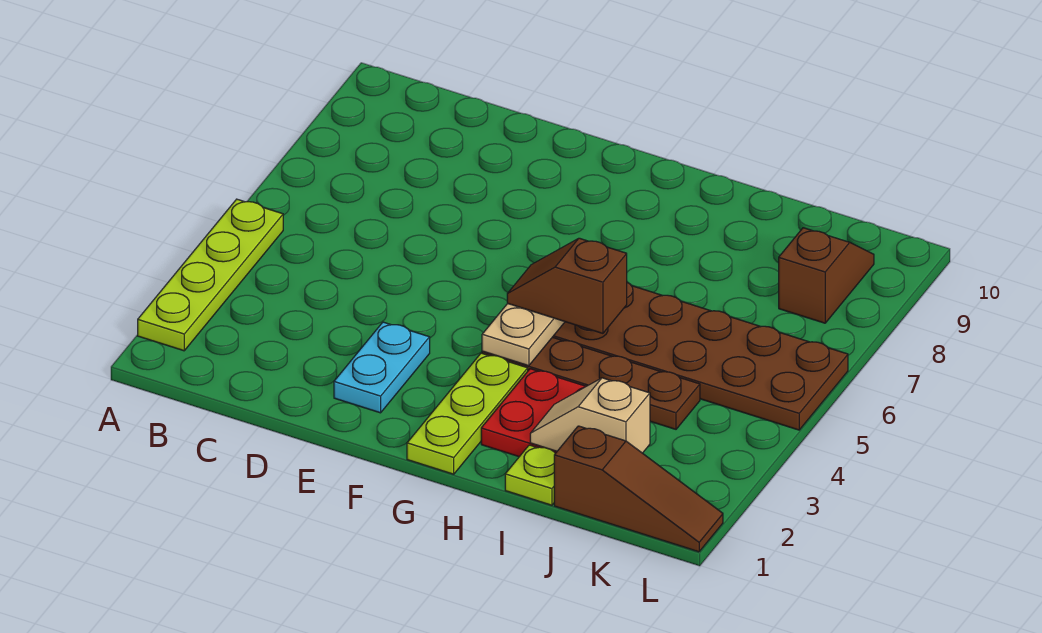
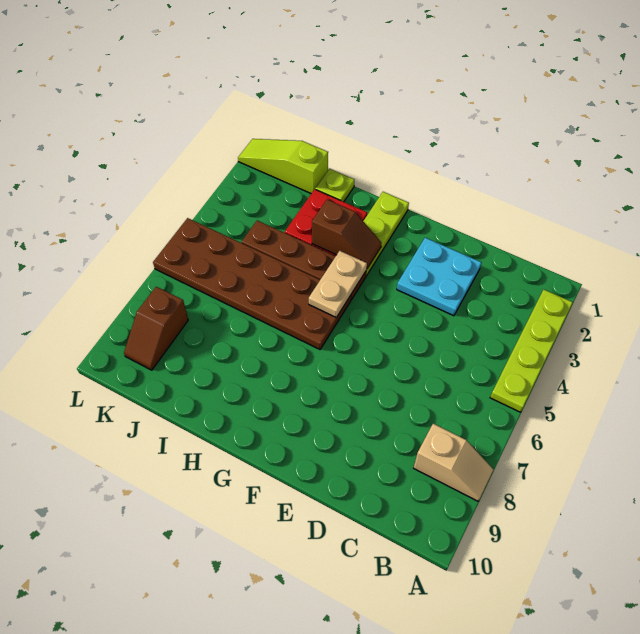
cyan plate E2:E3 level 1 -> cyan plate D2:E3 level 1
brown slope G5:H5 level 3 top H -> brown slope G3:H3 level 2 top H
tan slope I2:J2 level 2 top J -> tan slope A8:B8 level 1 top B
brown slope J1:L1 level 1 top J -> lime slope J1:L1 level 1 top J

